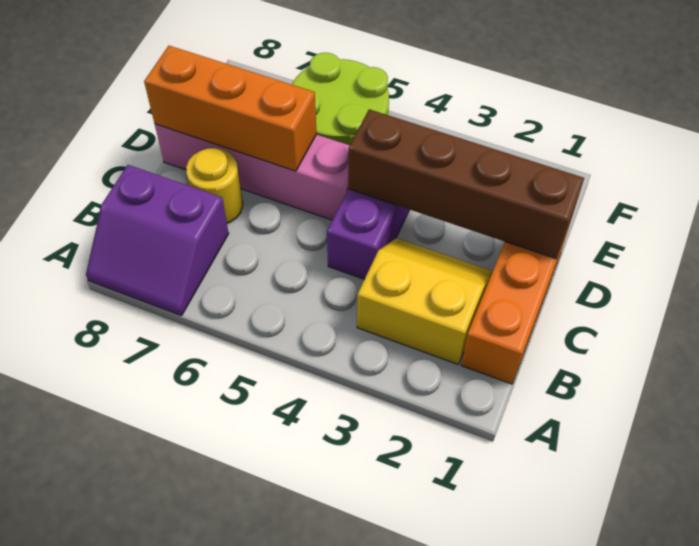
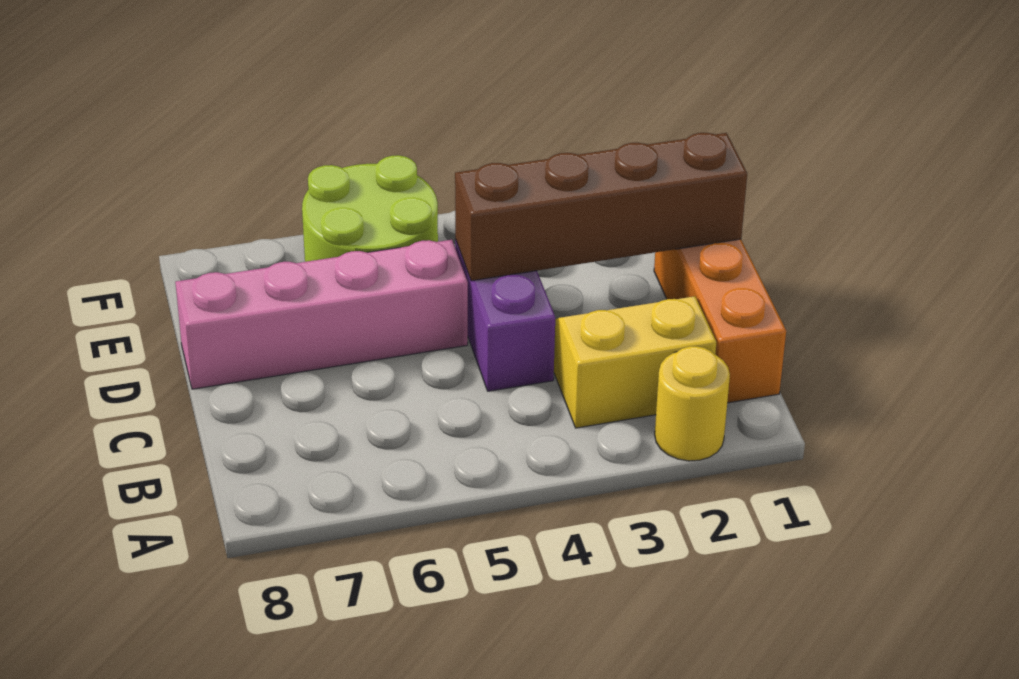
purple slope A7:B8 level 1 top B -> none
yellow round brick C7 level 1 -> yellow round brick A2 level 1
orange brick D6:D8 level 2 -> none

